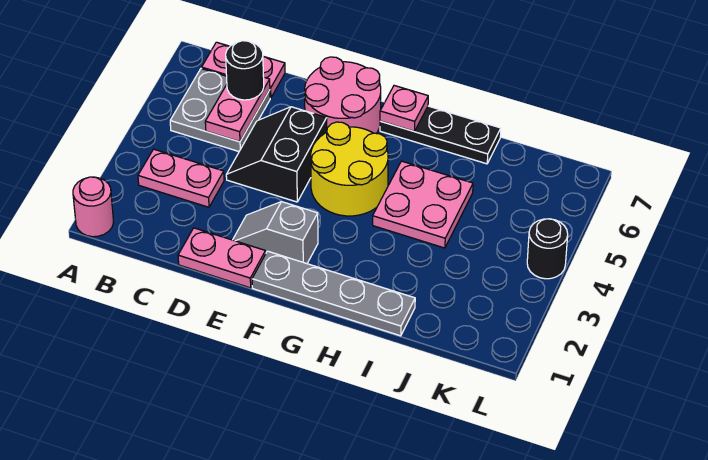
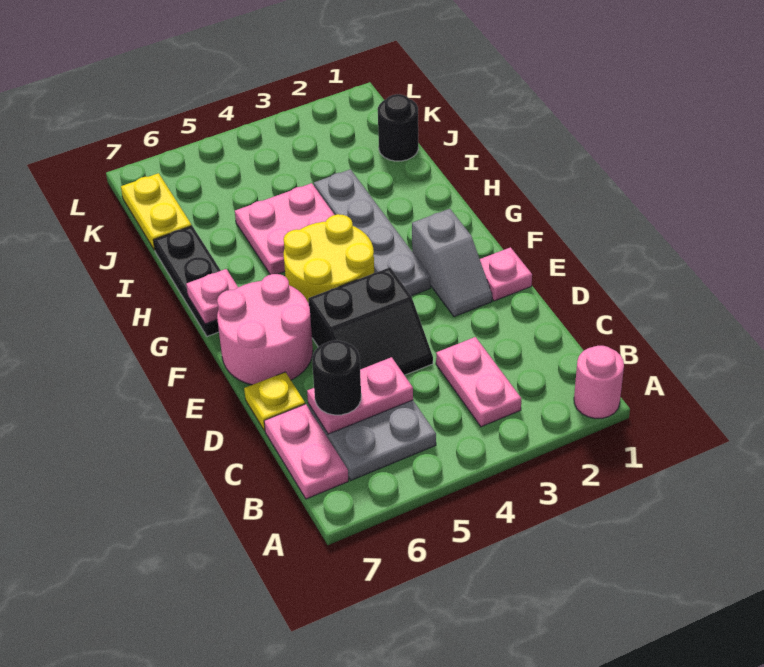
pink plate D1:E1 level 1 -> pink plate E1 level 1
none -> yellow plate D7 level 1
grey plate F1:I1 level 1 -> grey plate F3:I3 level 1
none -> yellow plate J7:K7 level 1
black round brick L4 level 1 -> black round brick J1 level 1

